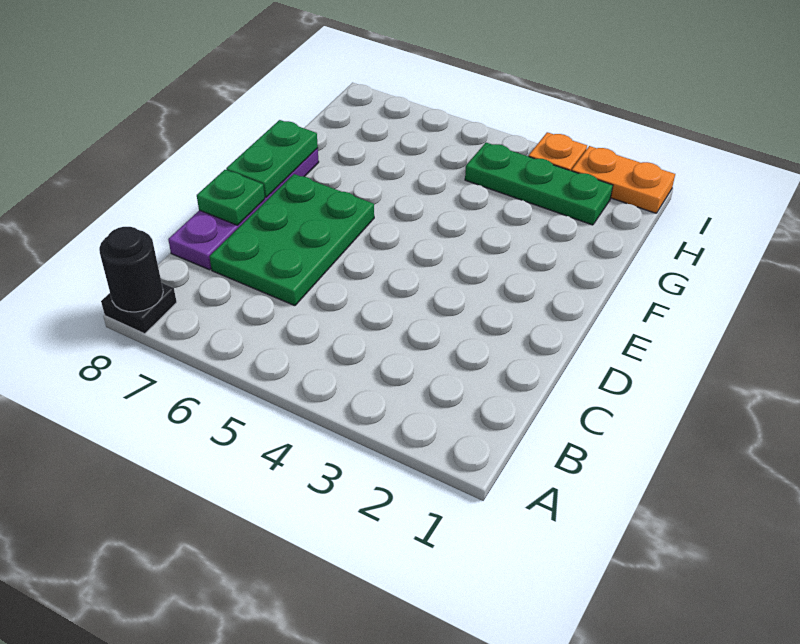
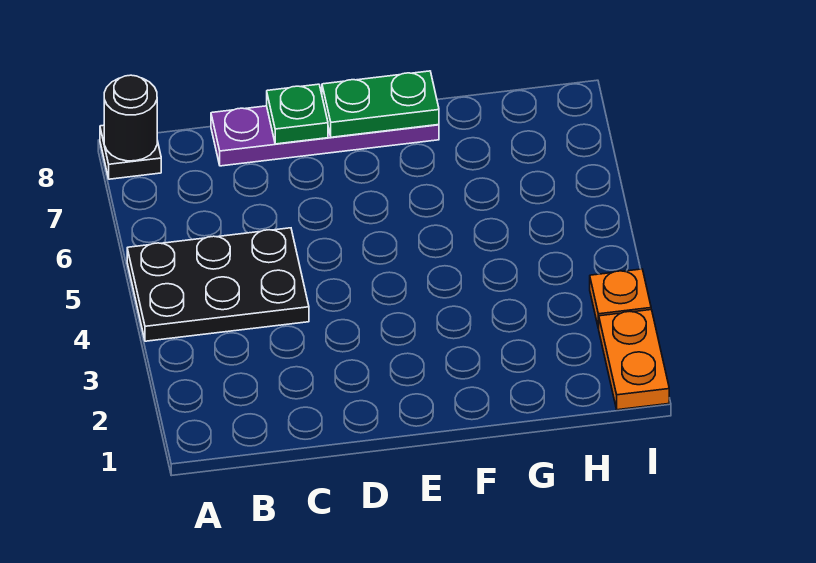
none -> black plate A4:C5 level 1
green plate C6:E7 level 1 -> none
green plate H2:H4 level 1 -> none

